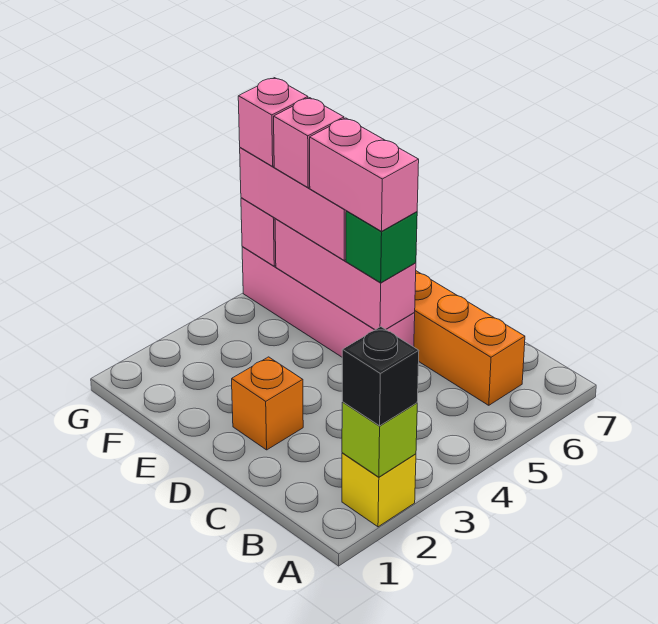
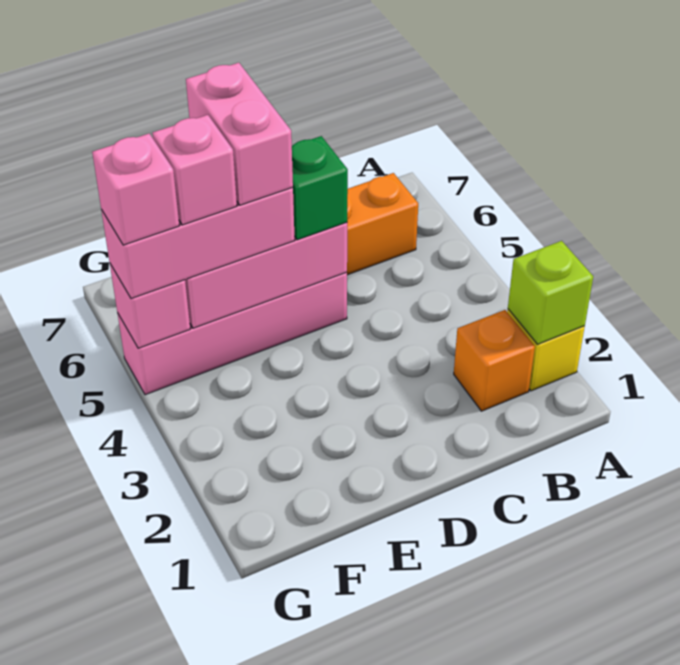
black brick A2 level 3 -> none
orange brick D2 level 1 -> orange brick B2 level 1
pink brick D5:E5 level 4 -> pink brick E5:E6 level 4

